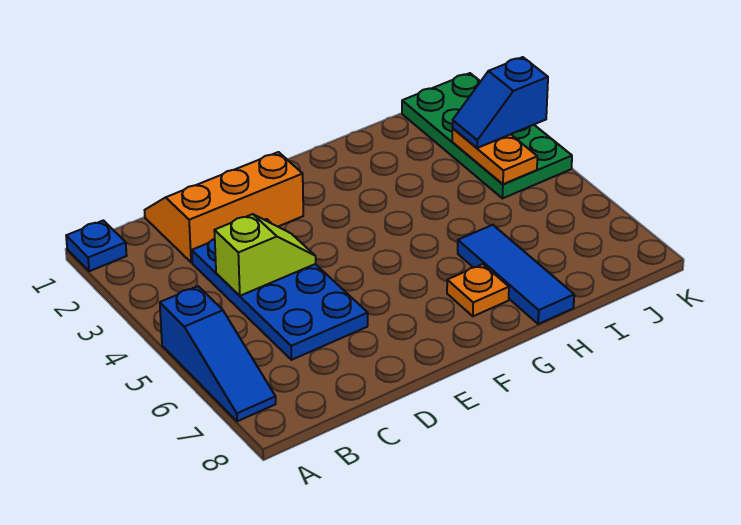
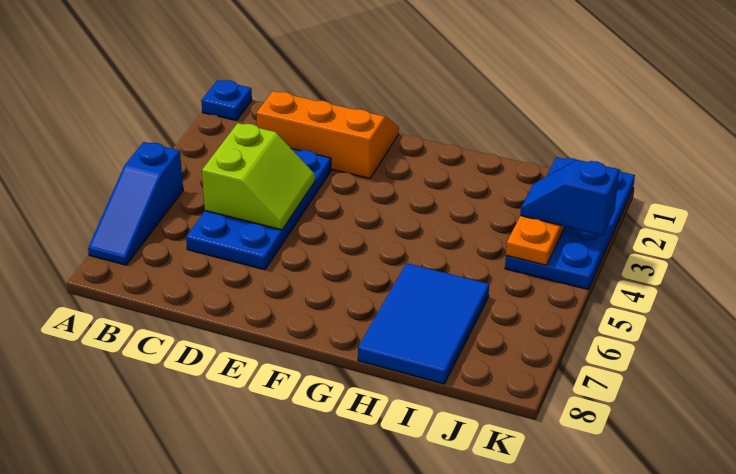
lime slope C4:D4 level 2 top C -> lime slope C4:D5 level 2 top C
orange plate G7 level 1 -> none
blue tile H6:H8 level 1 -> blue tile H6:I8 level 1
green plate J1:K4 level 1 -> blue plate J1:K4 level 1

